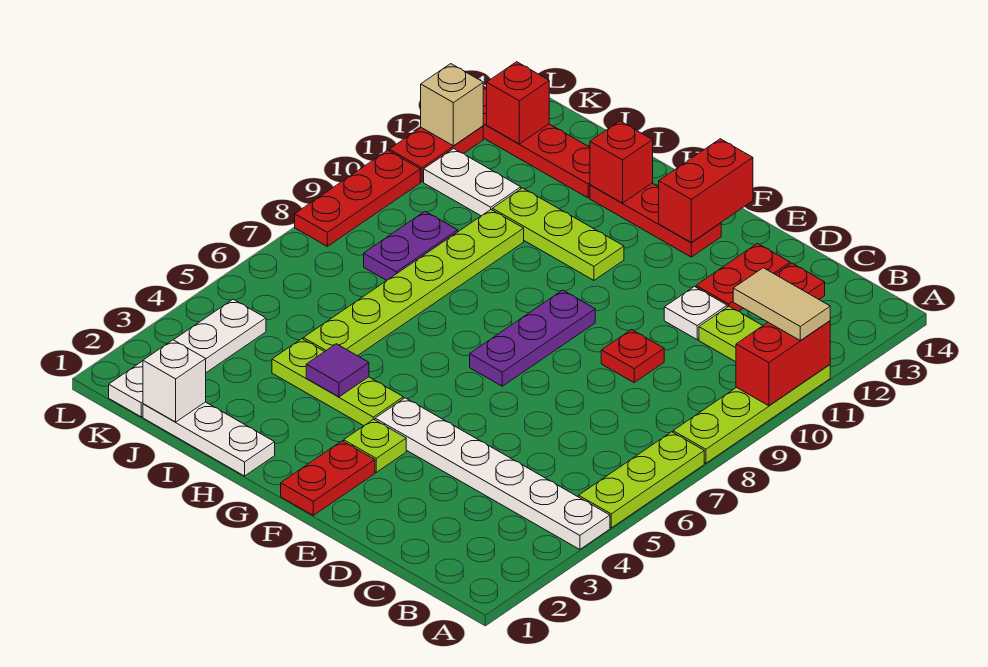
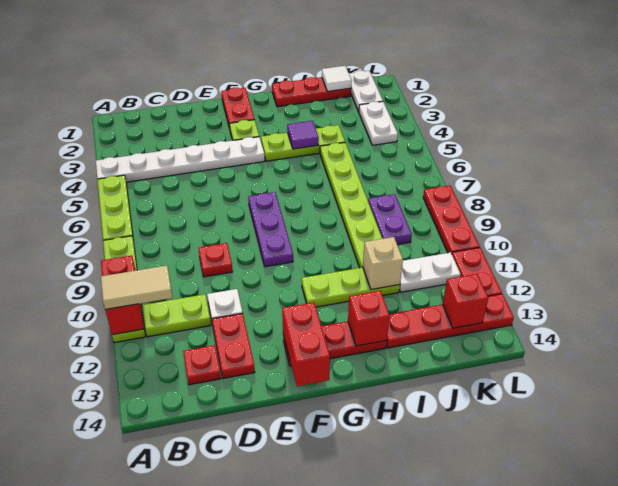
white plate H1:J1 level 1 -> red plate H1:J1 level 1
white brick J1 level 2 -> white tile J1 level 2
tan brick L12 level 2 -> tan brick I11 level 2

